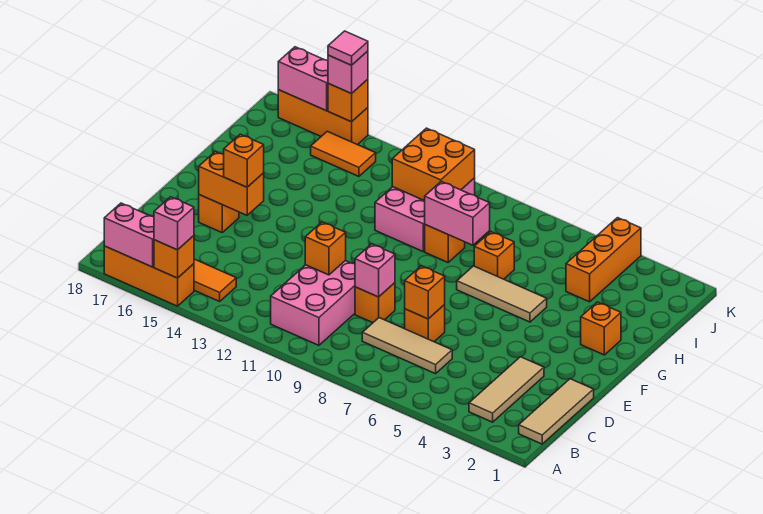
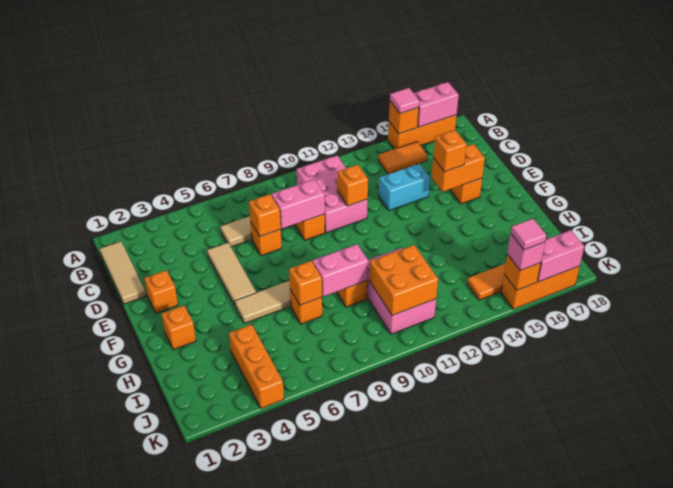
pink brick A15 level 3 -> pink tile A15 level 3
tan tile B3:D3 level 1 -> tan tile D5:F5 level 1
pink brick D9 level 2 -> pink brick D8:D9 level 2
none -> cyan brick D13:D14 level 1
none -> orange brick E2 level 1
none -> orange brick H7 level 2

